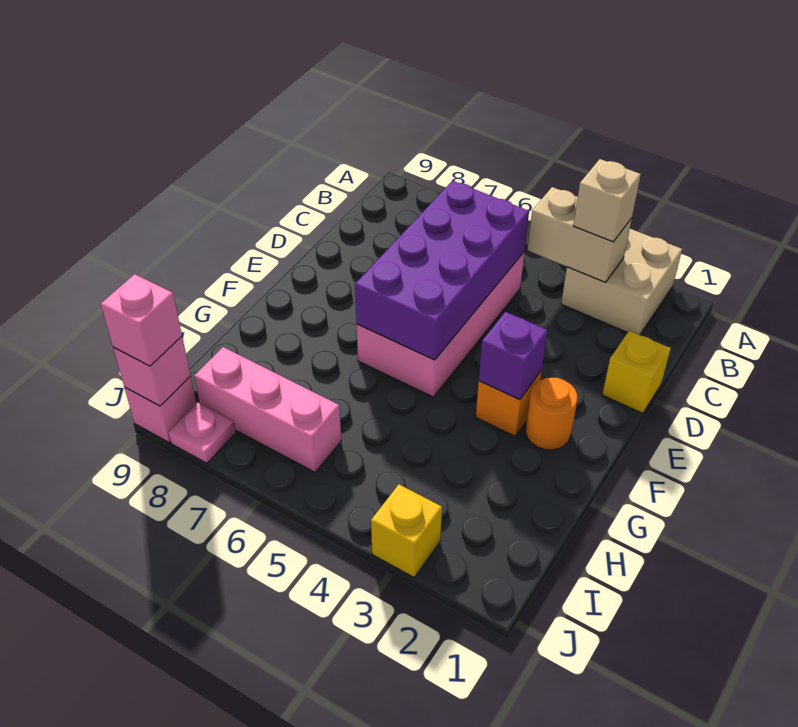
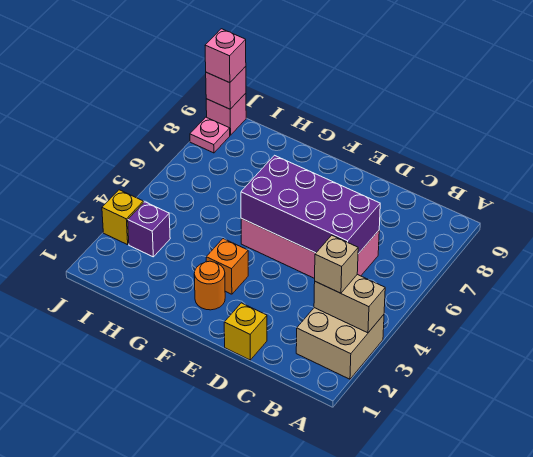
tan brick B3:B4 level 2 -> tan brick A3:B3 level 2
purple brick F3 level 2 -> purple brick I3 level 1
pink brick I6:I8 level 1 -> none

